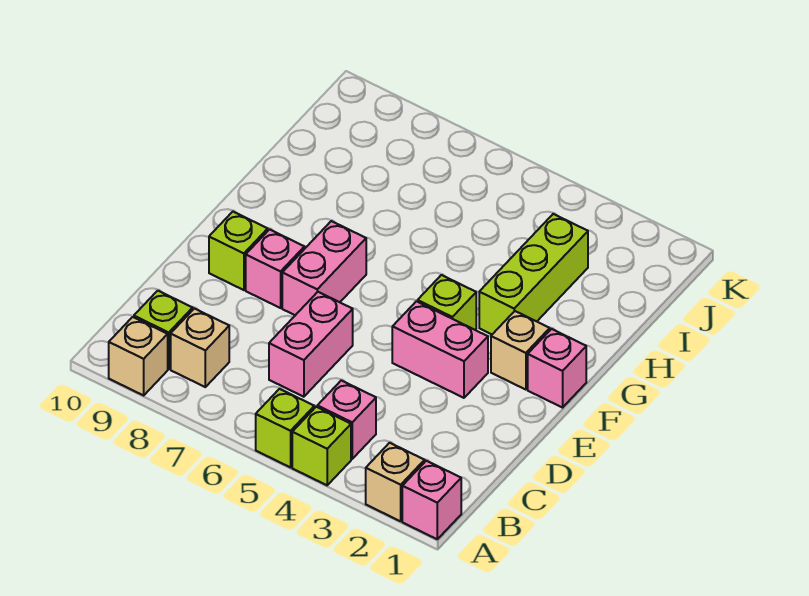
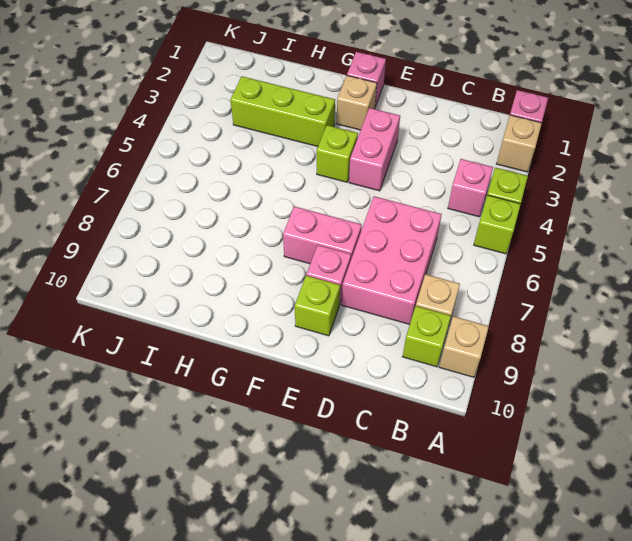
pink brick C6:D6 level 1 -> pink brick C6:D8 level 1

